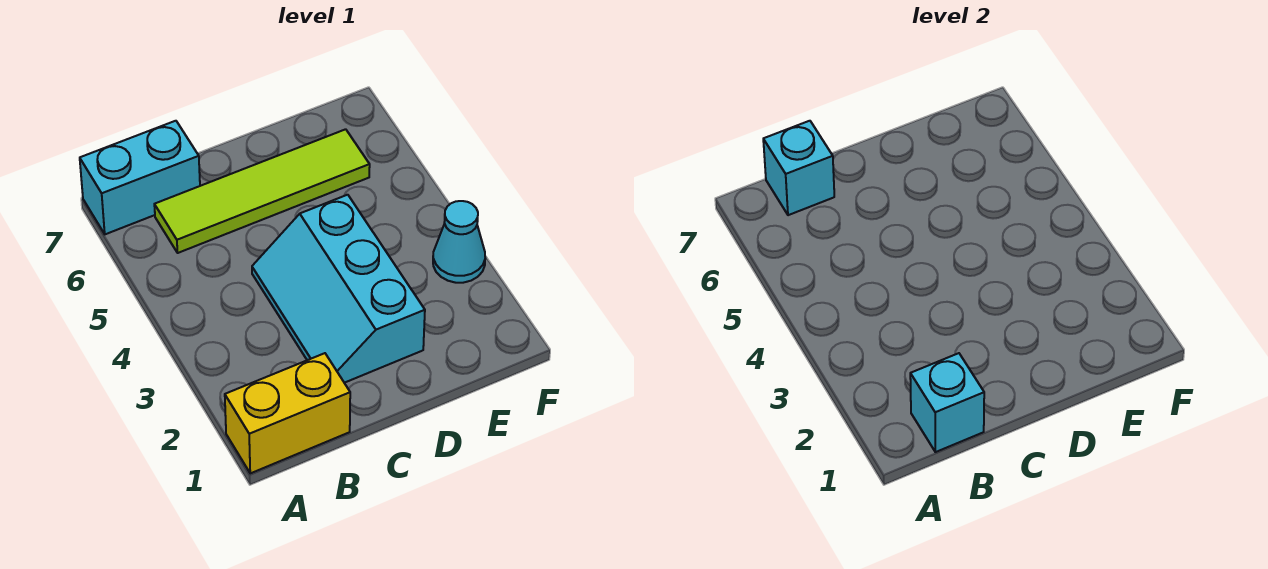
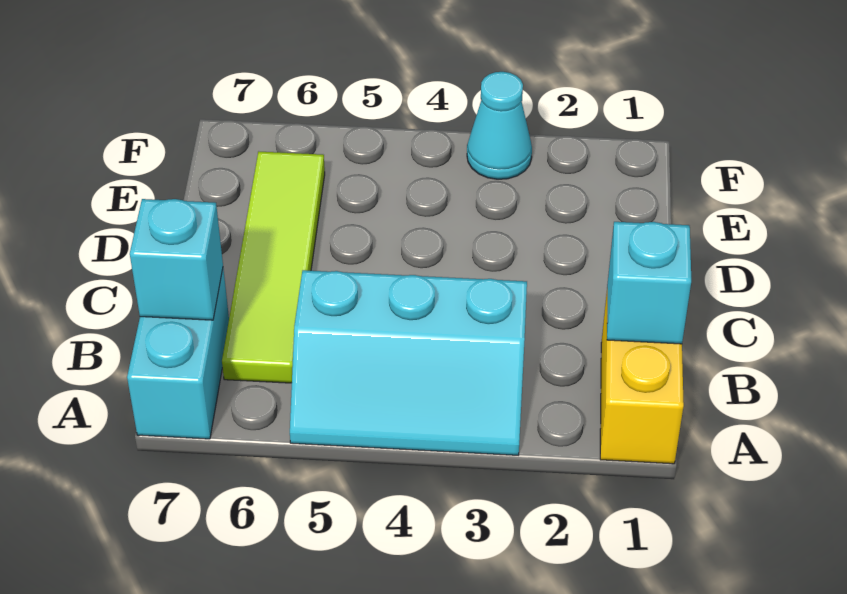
cyan slope C2:D4 level 1 top D -> cyan slope A3:B5 level 1 top B

